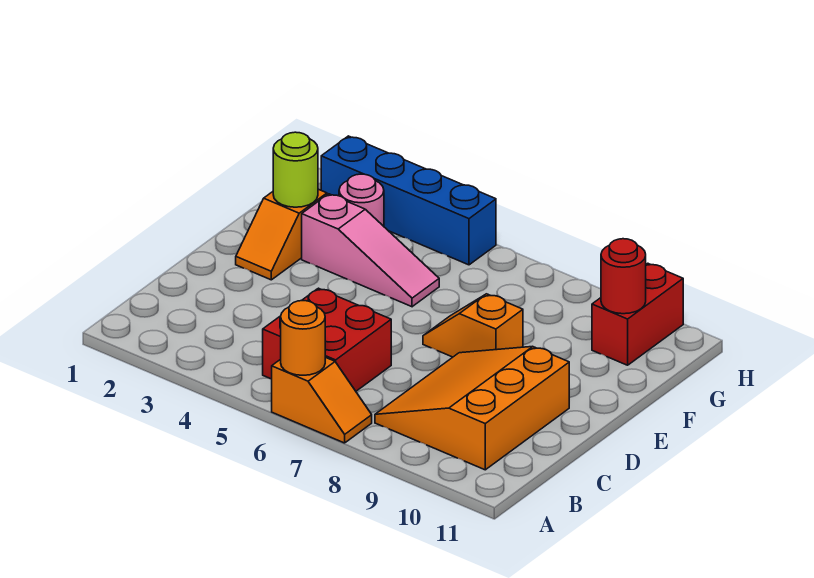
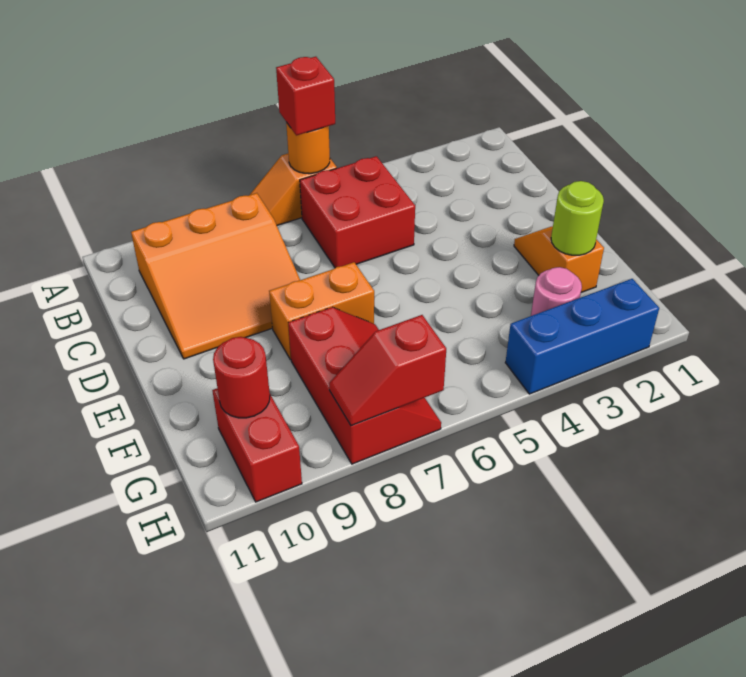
none -> red brick A6 level 3
orange slope B8:D10 level 1 top 10 -> orange slope B8:D10 level 1 top B
orange slope E7:E8 level 1 top 8 -> orange brick E7:E8 level 1
pink slope F3:F5 level 1 top 3 -> none
none -> red slope F7:H8 level 1 top 8
blue brick H2:H5 level 1 -> blue brick H2:H4 level 1
none -> red slope H7:H8 level 2 top 7

